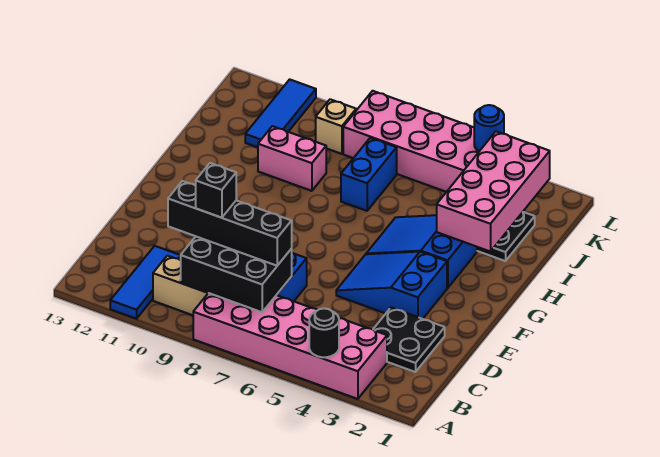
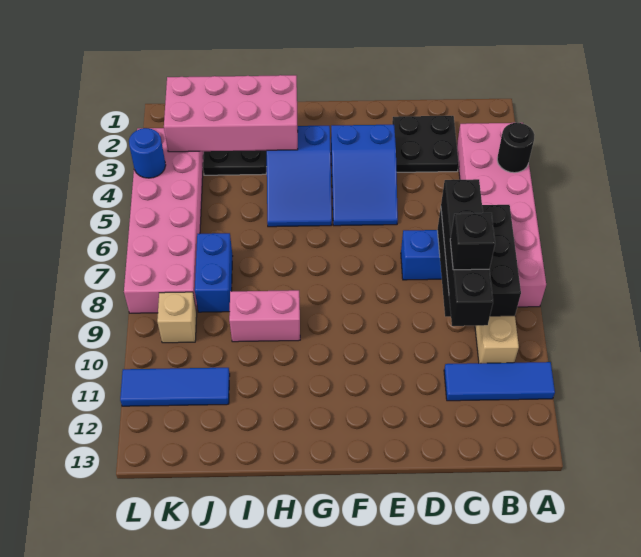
blue brick I7:J7 level 1 -> blue brick J7:J8 level 1
pink brick I9:I10 level 1 -> pink brick H9:I9 level 1

